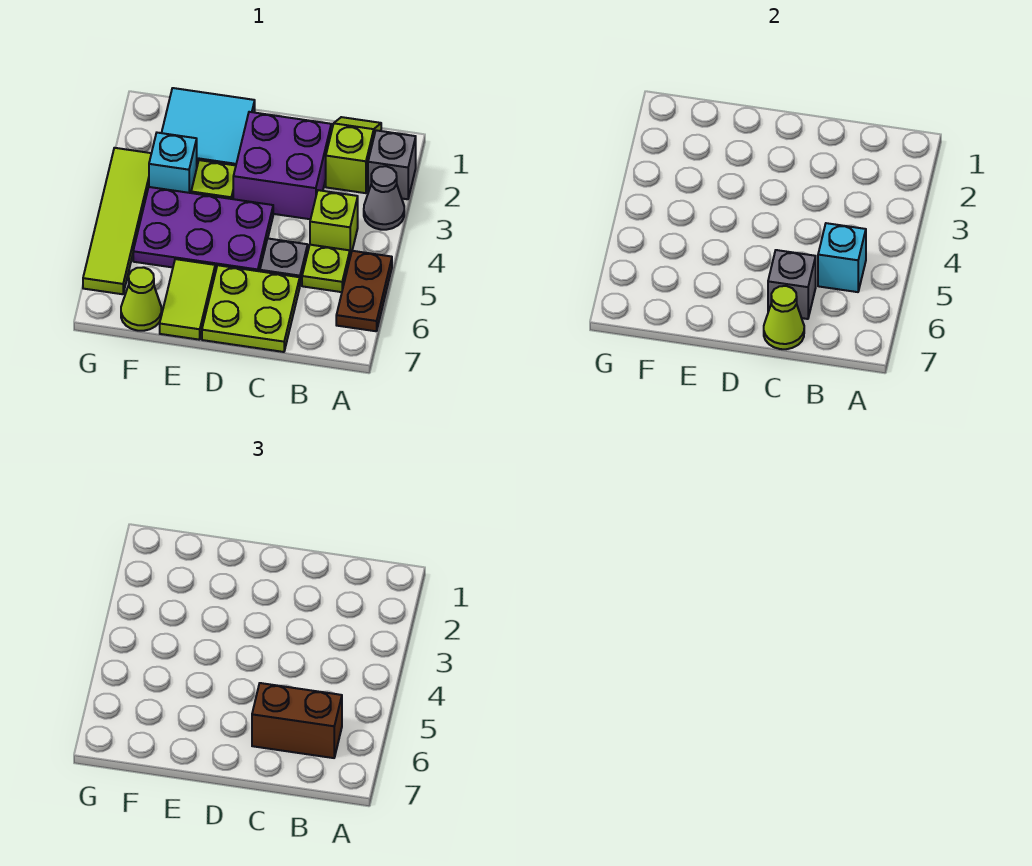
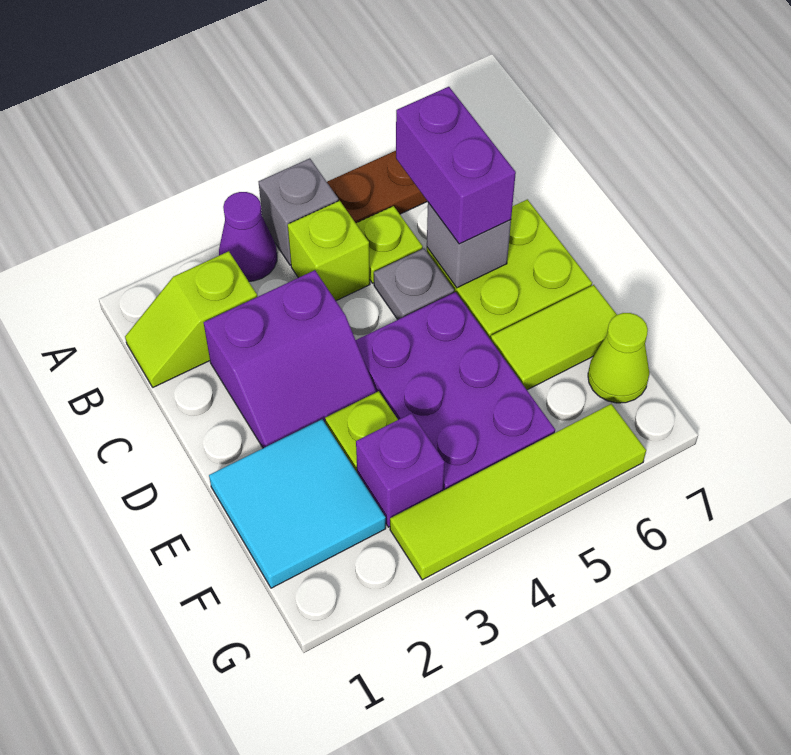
grey brick A2 level 1 -> grey brick A4 level 1
grey cone A3 level 1 -> purple cone A3 level 1
cyan brick B5 level 2 -> none
brown brick B6:C6 level 3 -> purple brick B6:C6 level 3
purple brick C2:D3 level 1 -> purple slope C2:D3 level 1 top C
lime cone C7 level 2 -> none
cyan brick F3 level 1 -> purple brick F3 level 1

